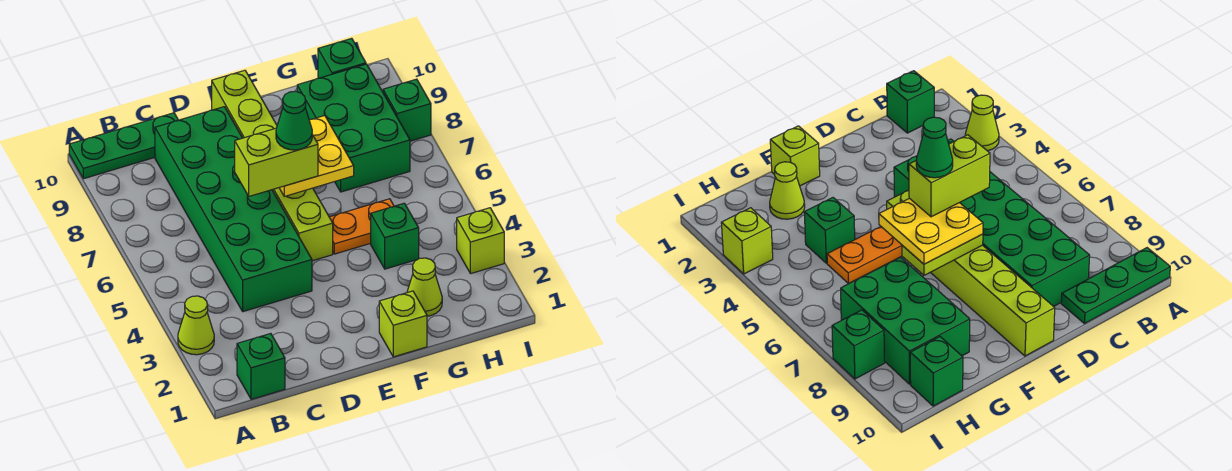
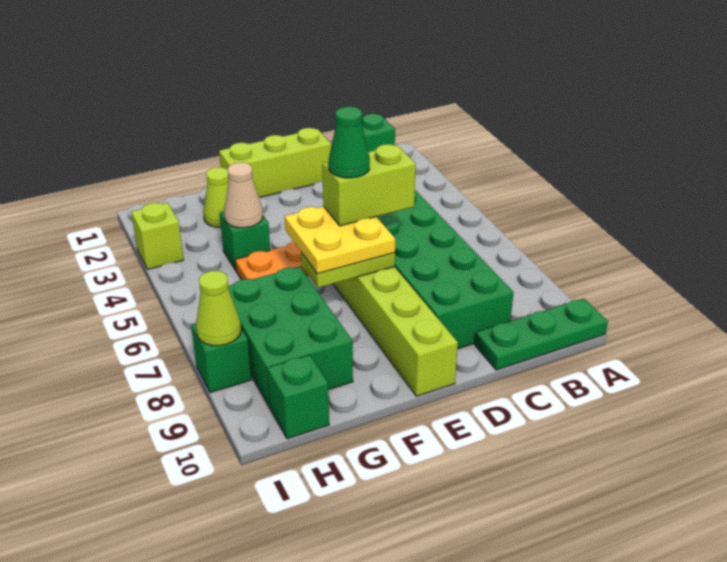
lime cone A3 level 1 -> lime cone I8 level 2
lime brick F1 level 1 -> lime brick D1:F1 level 1
none -> tan cone G4 level 2

